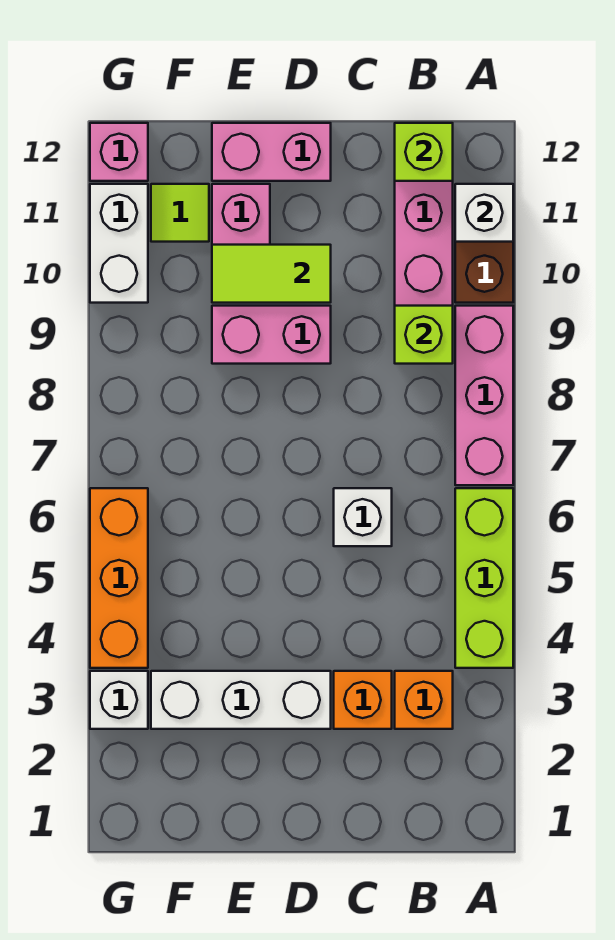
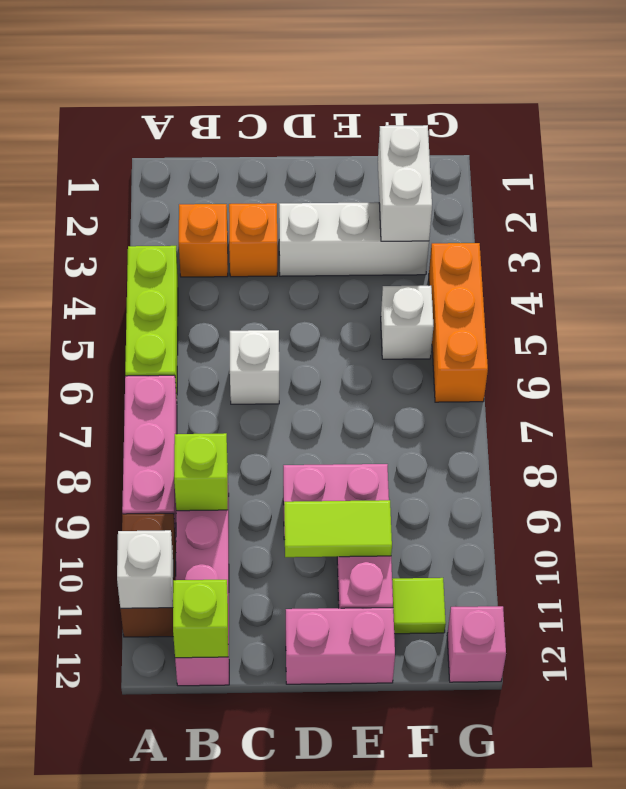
white brick G3 level 1 -> white brick F5 level 1
white brick G10:G11 level 1 -> white brick F2:F3 level 2

